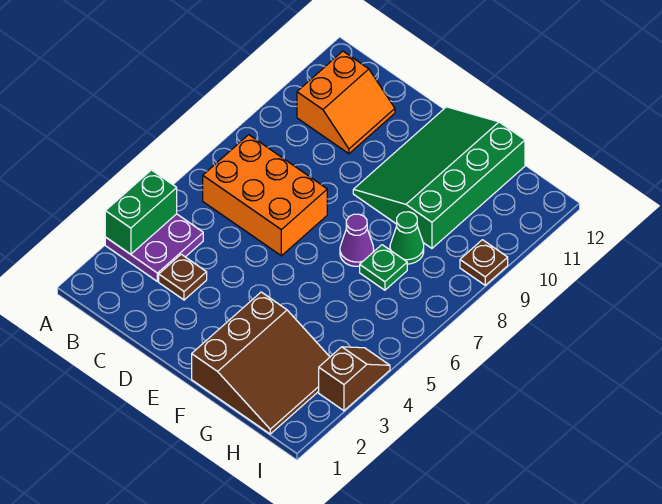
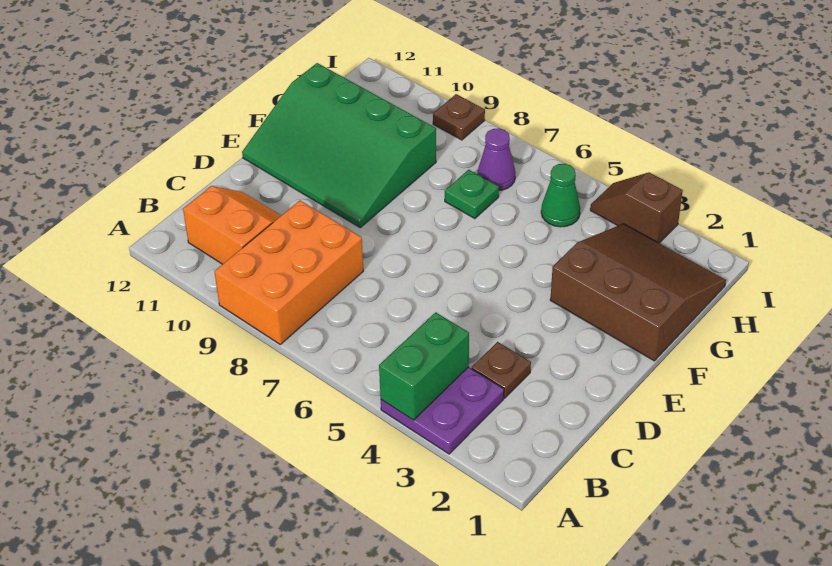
green brick A3:A4 level 2 -> green brick A4:B4 level 2
orange brick B6:D7 level 1 -> orange brick A8:C9 level 1
purple cone F7 level 1 -> purple cone H7 level 1
green cone G8 level 1 -> green cone H5 level 1

